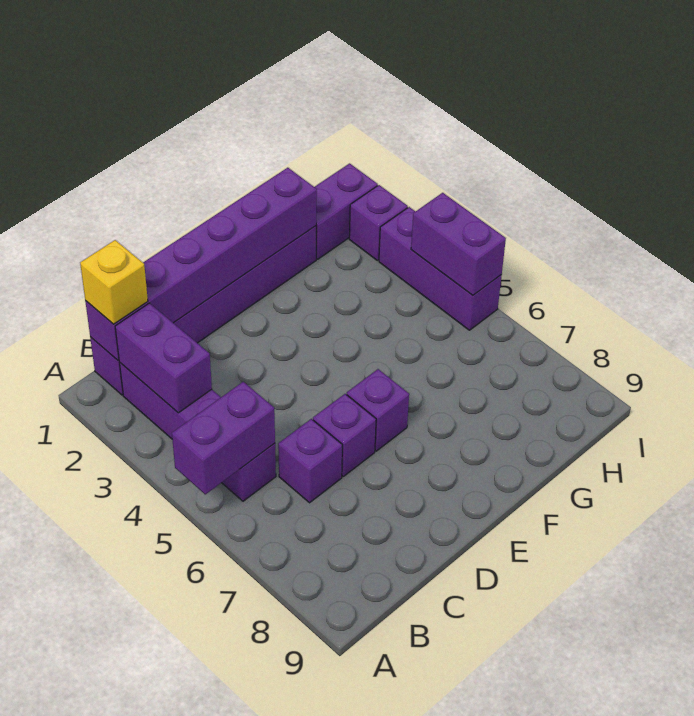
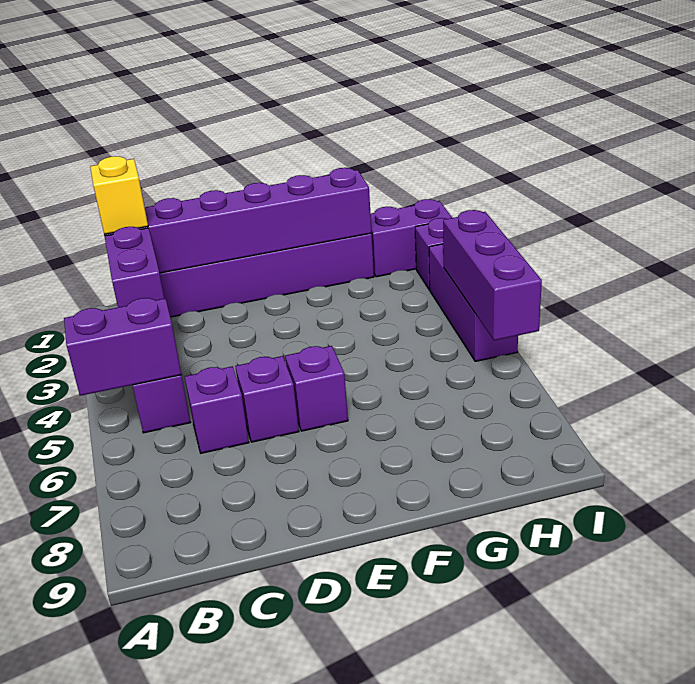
purple brick I4:I5 level 2 -> purple brick I4:I6 level 2

